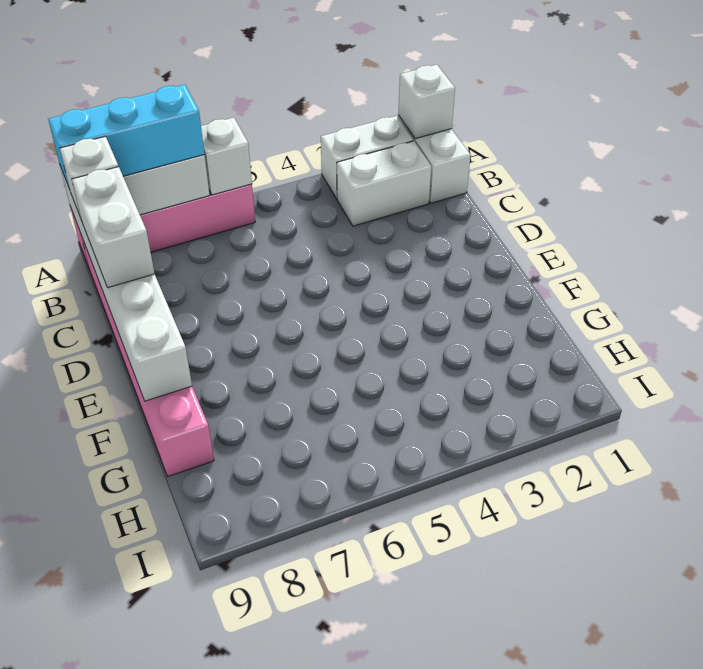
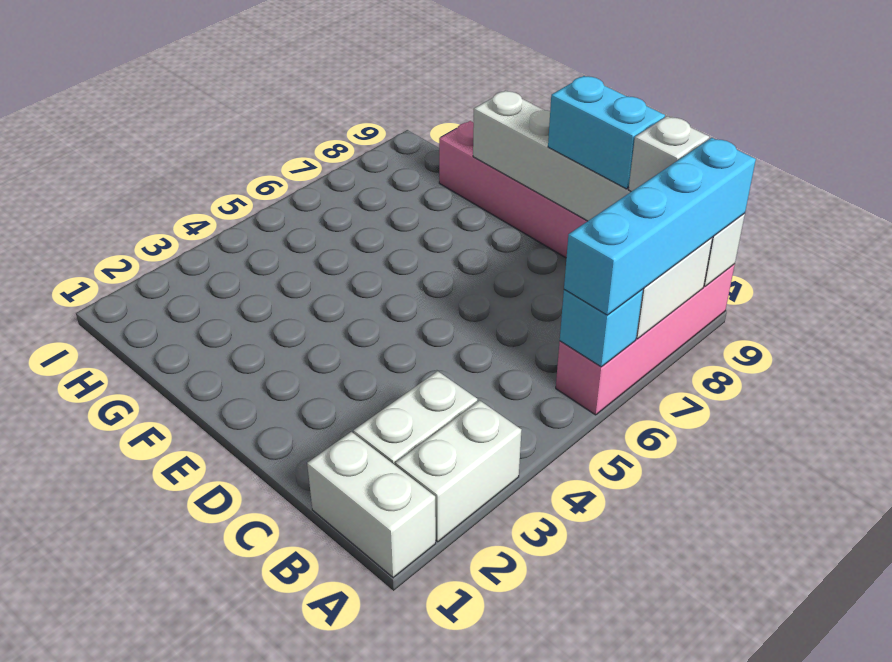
white brick A1 level 2 -> none
white brick A6 level 2 -> cyan brick A6 level 2
cyan brick A7:A9 level 3 -> cyan brick A6:A9 level 3
white brick C9:D9 level 3 -> cyan brick C9:D9 level 3

